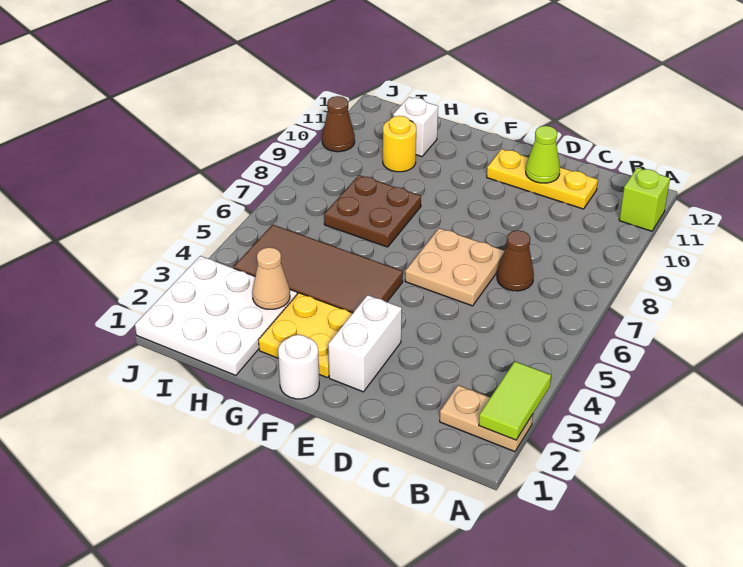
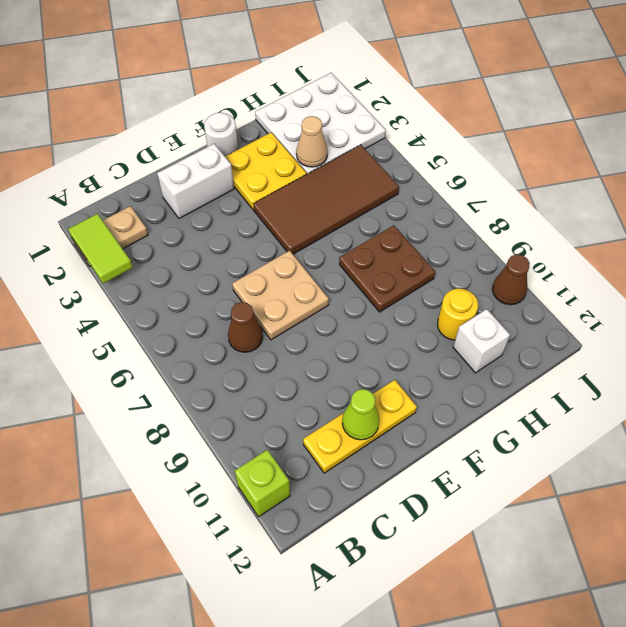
white brick E2:E3 level 1 -> white brick D2:E2 level 1

